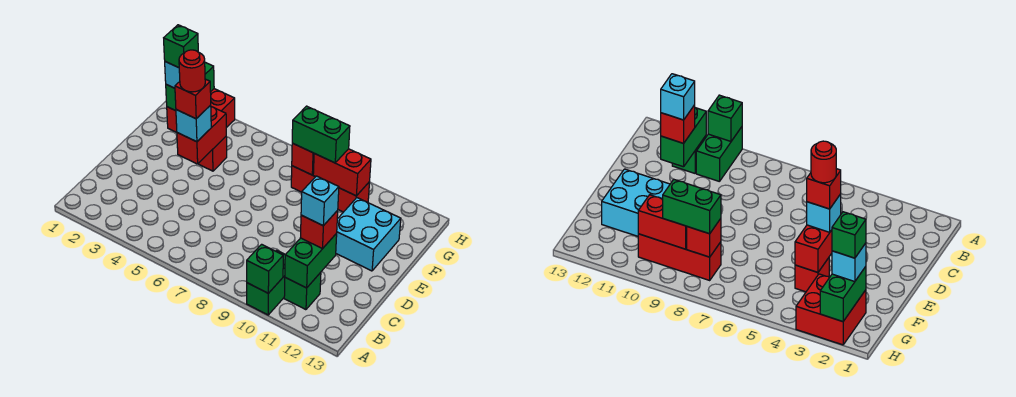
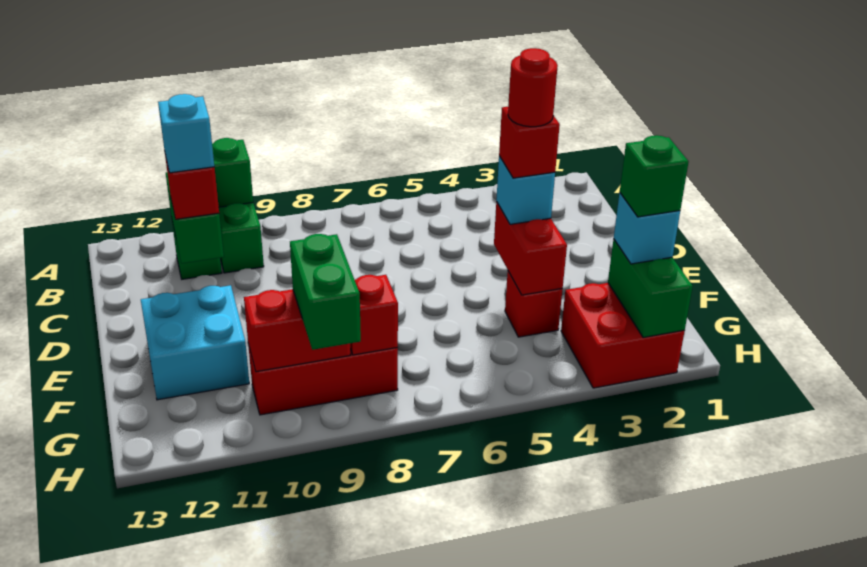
green brick G8:G9 level 3 -> green brick G9:H9 level 3

